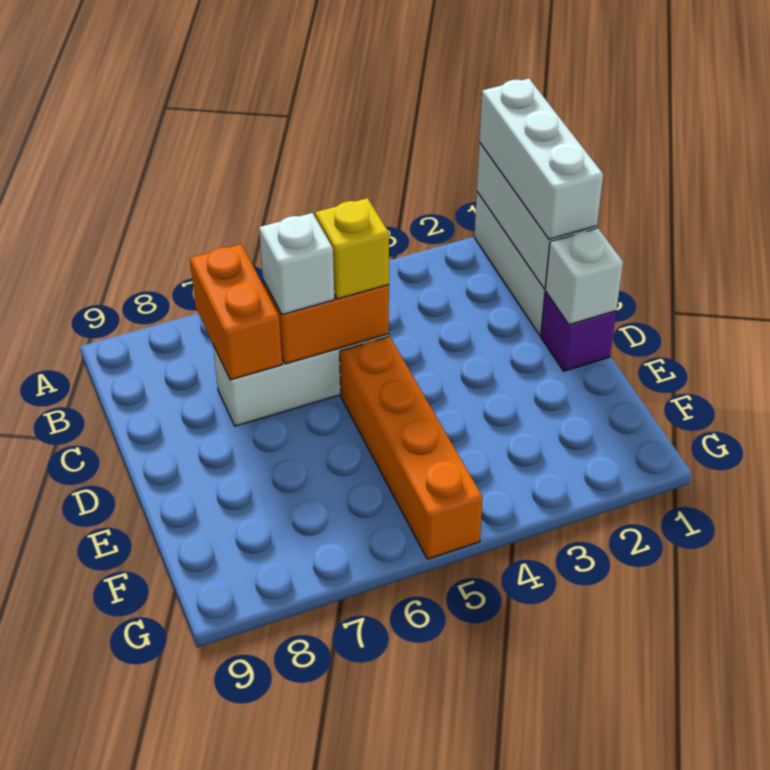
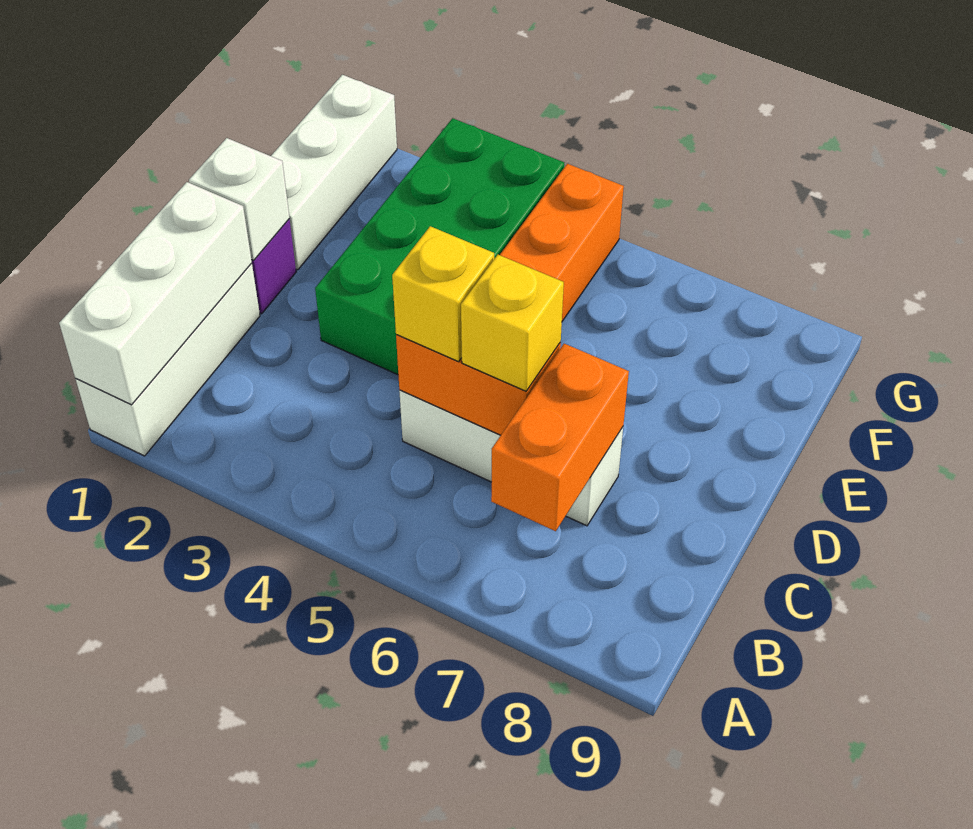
white brick A1:C1 level 3 -> white brick E1:G1 level 1
white brick C6 level 3 -> yellow brick C6 level 3
none -> green brick D3:G4 level 1

